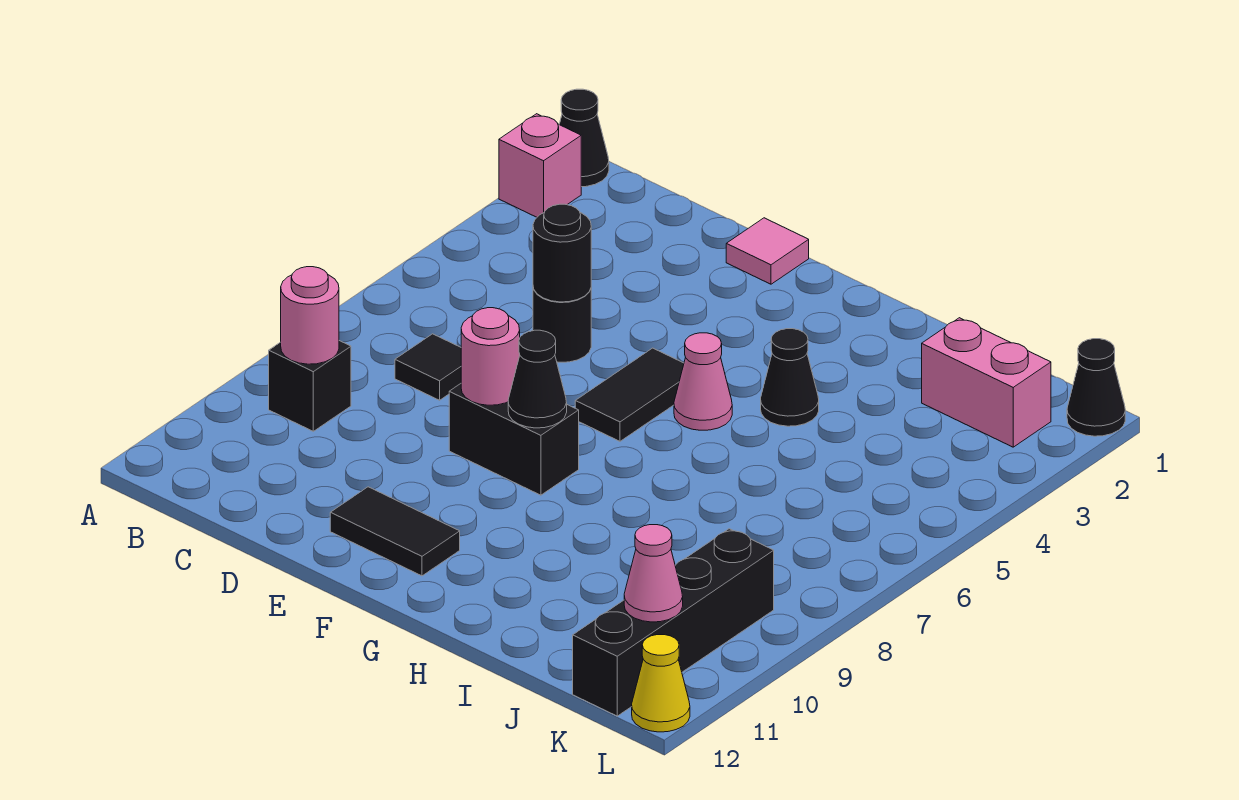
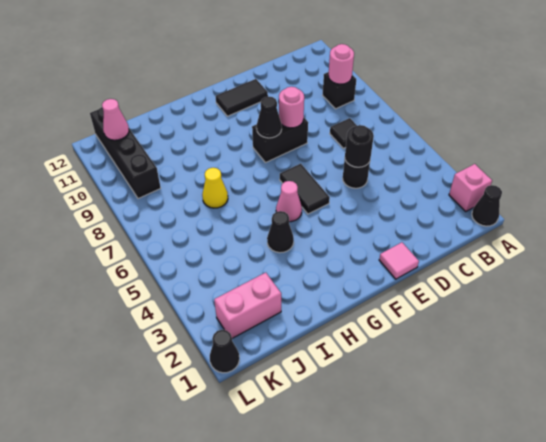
yellow cone L12 level 1 -> yellow cone I7 level 1

